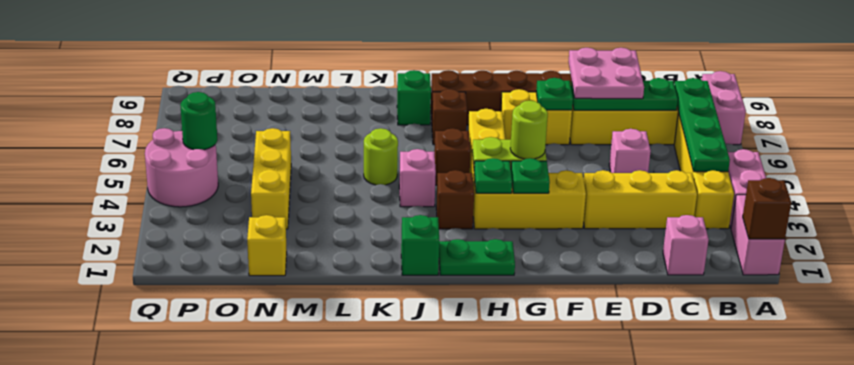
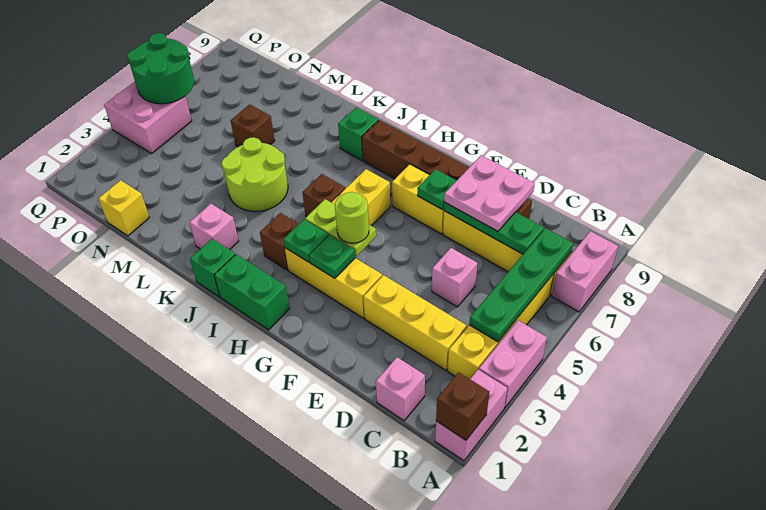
green plate H1:I1 level 1 -> green brick H1:I1 level 1
brown brick I7 level 1 -> brown brick M6 level 1
pink brick J4 level 1 -> pink brick K2 level 1
lime round brick K5 level 1 -> lime round brick K4:L5 level 1
yellow brick N3:N5 level 1 -> none
pink round brick P4:Q5 level 1 -> pink brick P4:Q5 level 1
green round brick P5 level 2 -> green round brick P5:Q6 level 2

